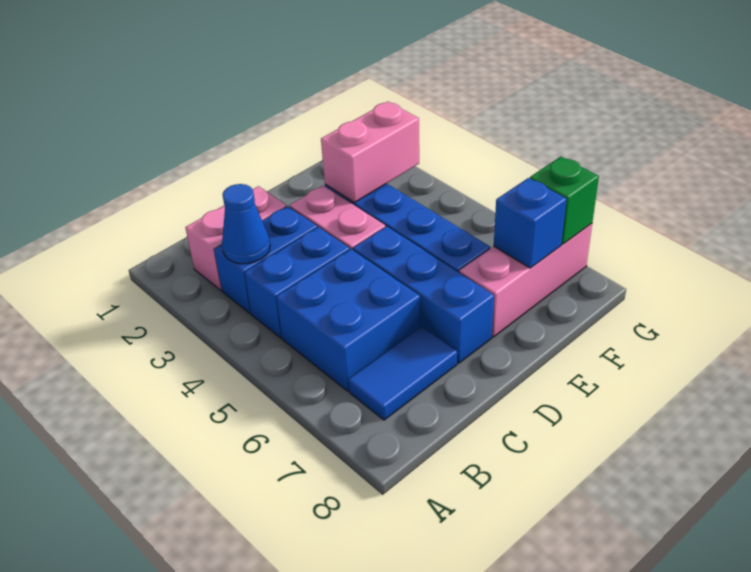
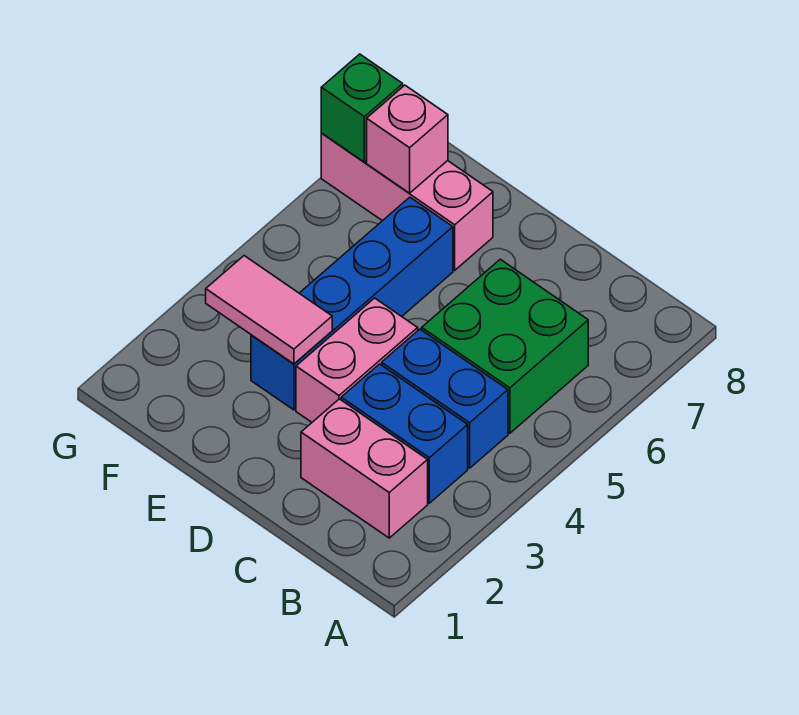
blue cone B3 level 2 -> none
blue brick B5:C6 level 1 -> green brick B5:C6 level 1
blue tile B7:C7 level 1 -> none
blue brick D5:D7 level 1 -> none
pink brick E3:F3 level 2 -> pink tile E3:F3 level 2
blue brick F7 level 2 -> pink brick F7 level 2

